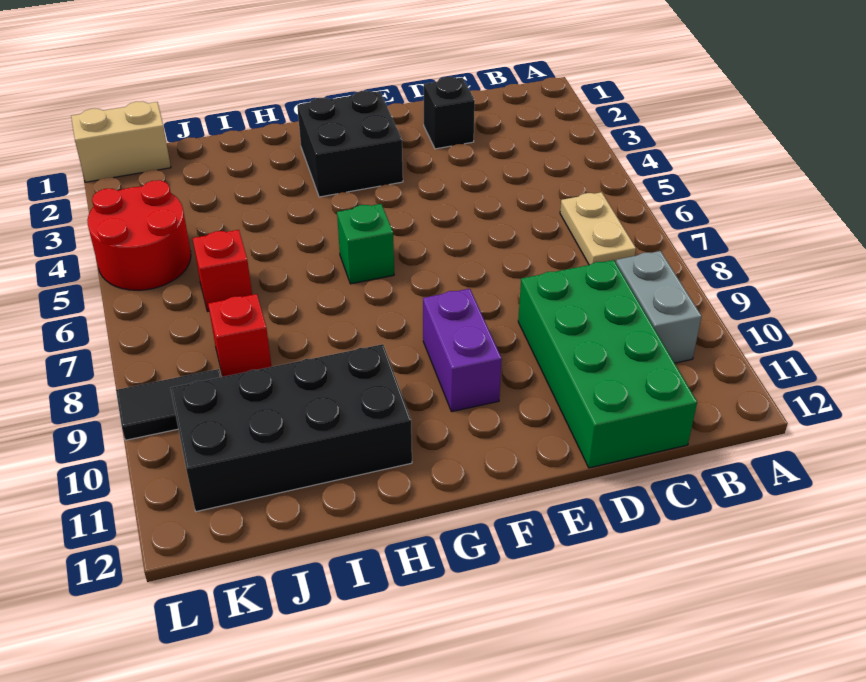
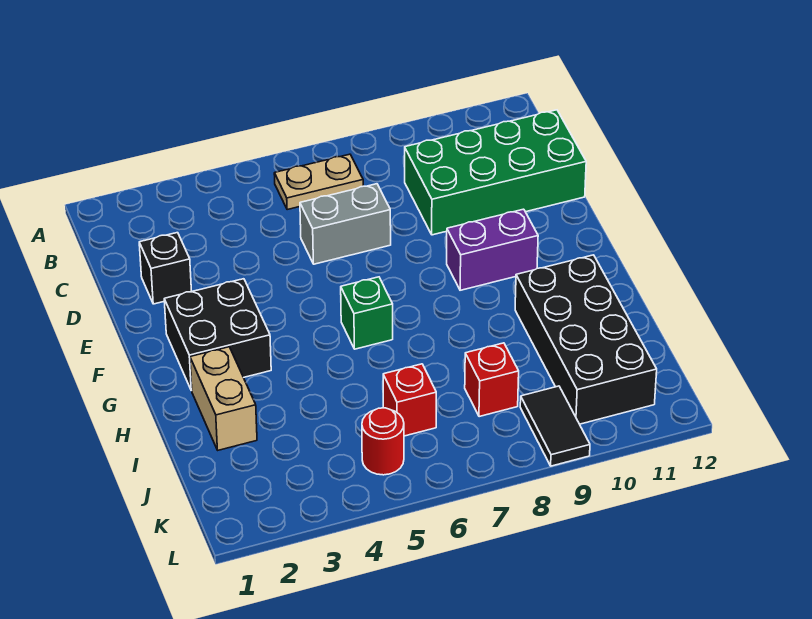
grey brick B9:B10 level 1 -> grey brick D6:D7 level 1
tan brick K1:L1 level 1 -> tan brick H2:I2 level 1
red round brick K4:L5 level 1 -> red round brick K5 level 1

